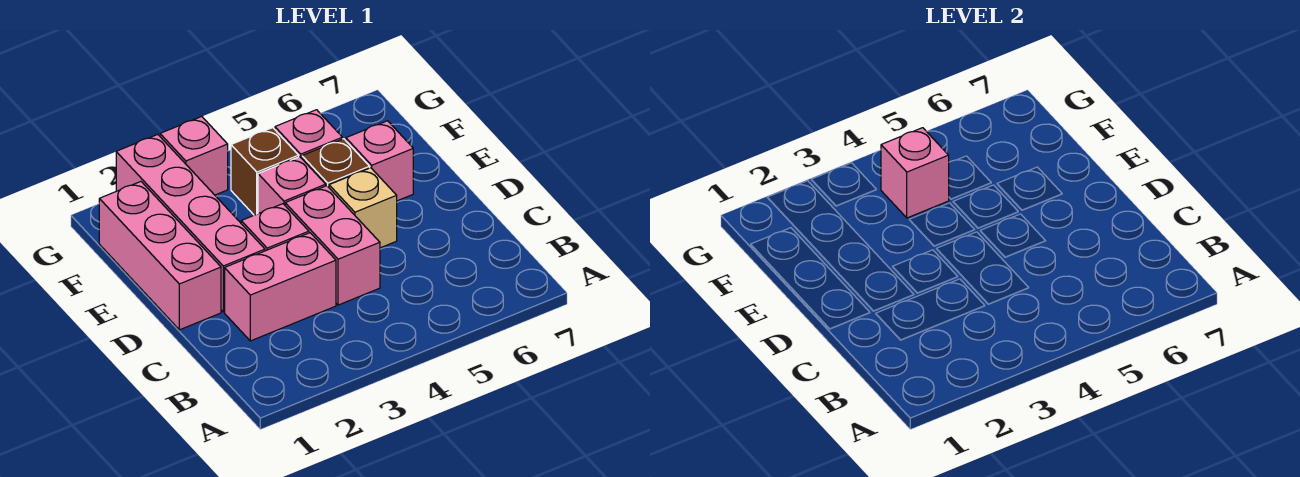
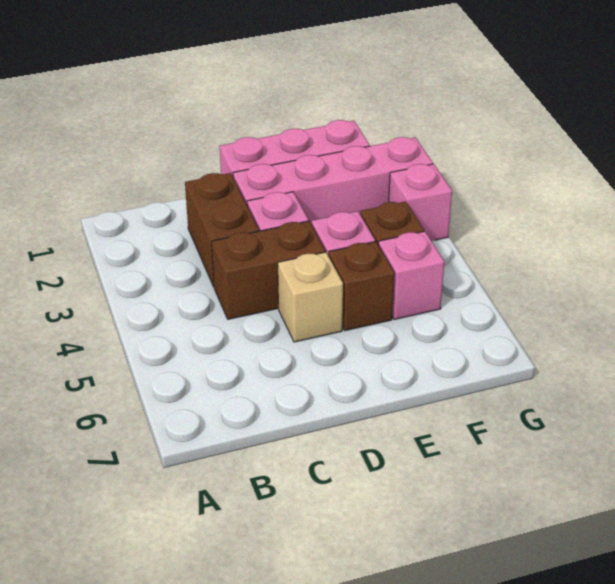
pink brick C2:C3 level 1 -> brown brick C2:C3 level 1
pink brick C4:D4 level 1 -> brown brick C4:D4 level 1
pink brick E6 level 1 -> none
pink brick F4 level 2 -> none

